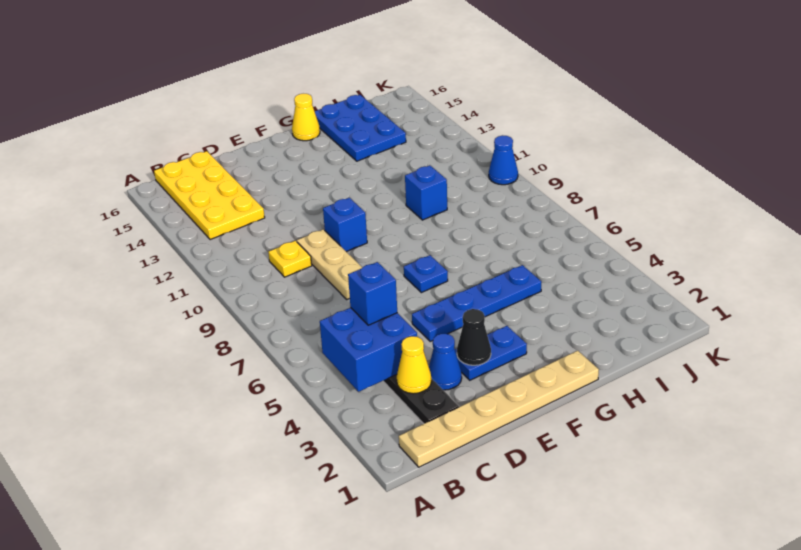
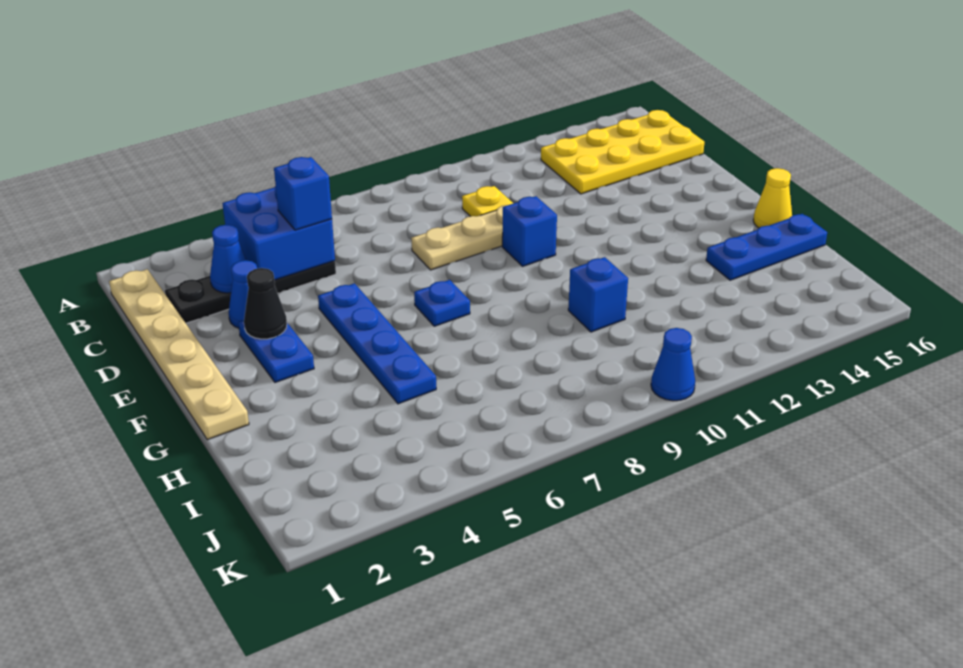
yellow cone C3 level 2 -> blue cone C3 level 2
blue plate H14:I16 level 1 -> blue plate H14:H16 level 1

